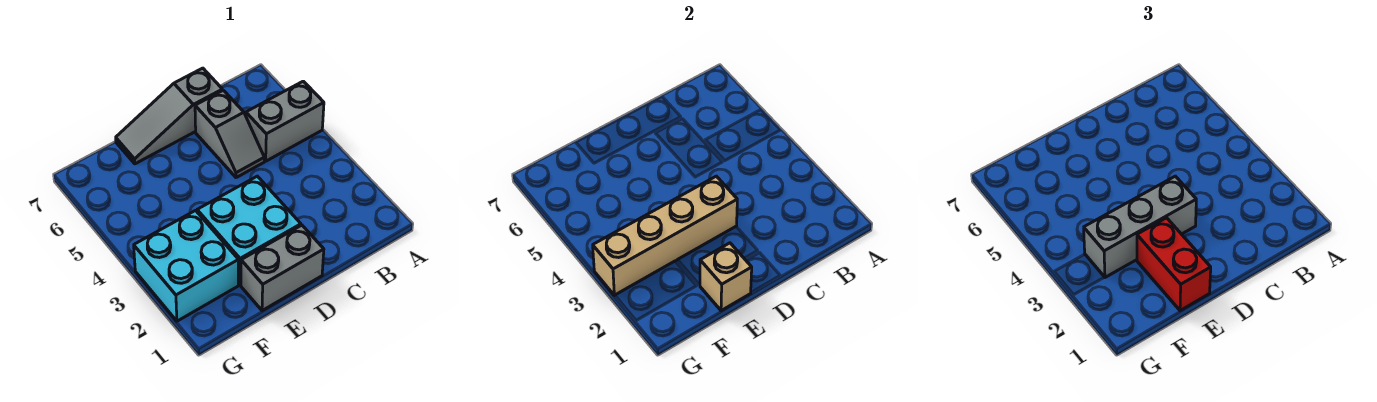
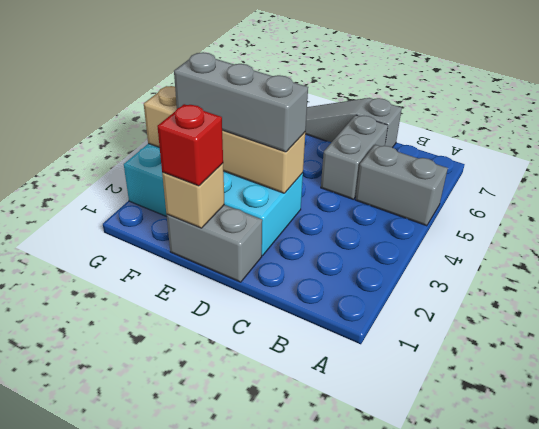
grey slope C5:C6 level 1 top 6 -> grey brick C5:C6 level 1
red brick E1:E2 level 3 -> red brick E1 level 3

